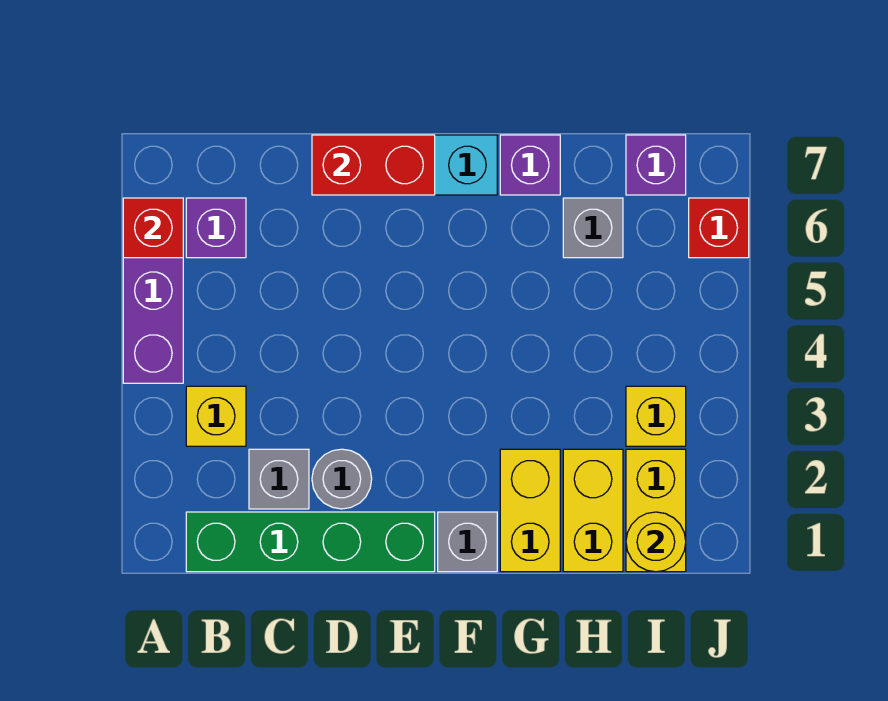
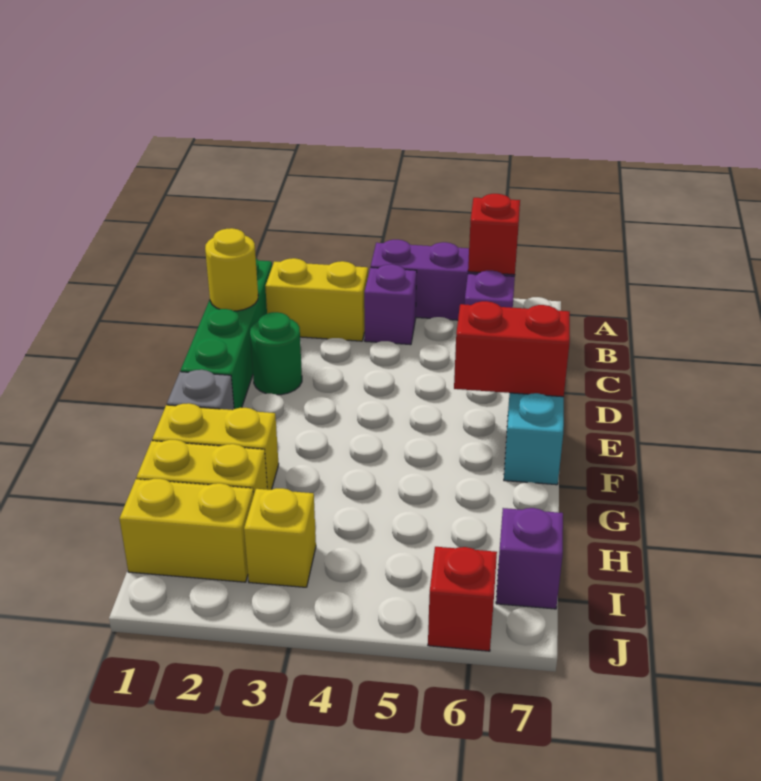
yellow brick B3 level 1 -> yellow brick B2:B3 level 1
grey brick C2 level 1 -> none
grey round brick D2 level 1 -> green round brick D2 level 1
red brick D7:E7 level 2 -> red brick E6:E7 level 2
purple brick G7 level 1 -> purple brick B4 level 1
grey brick H6 level 1 -> none
yellow round brick I1 level 2 -> yellow round brick C1 level 2

